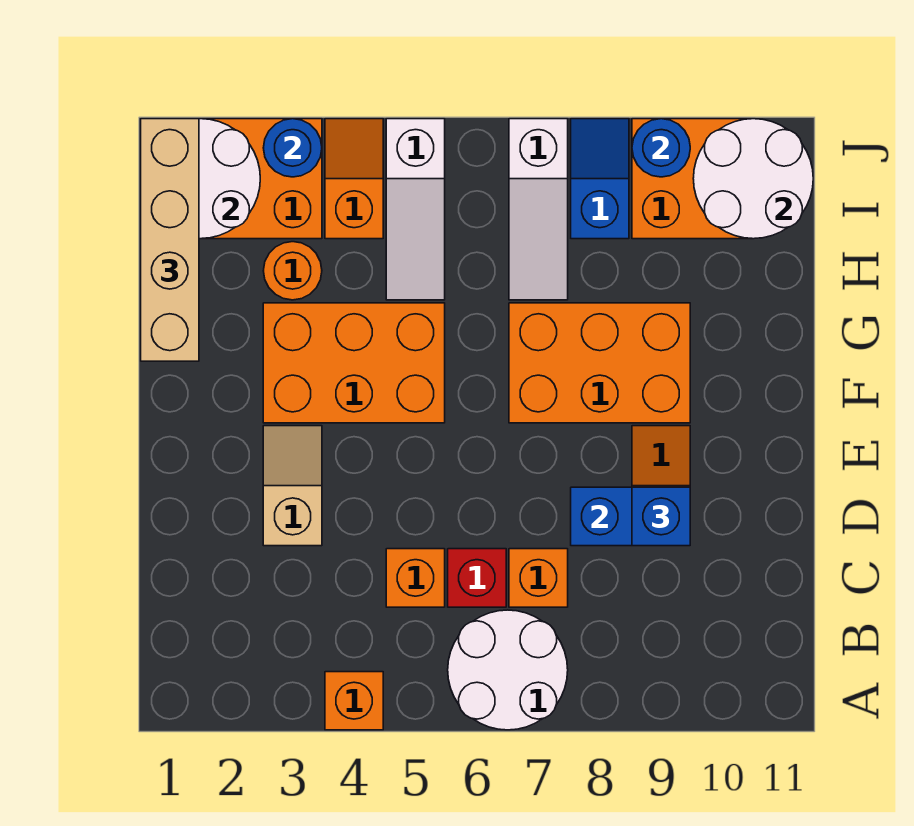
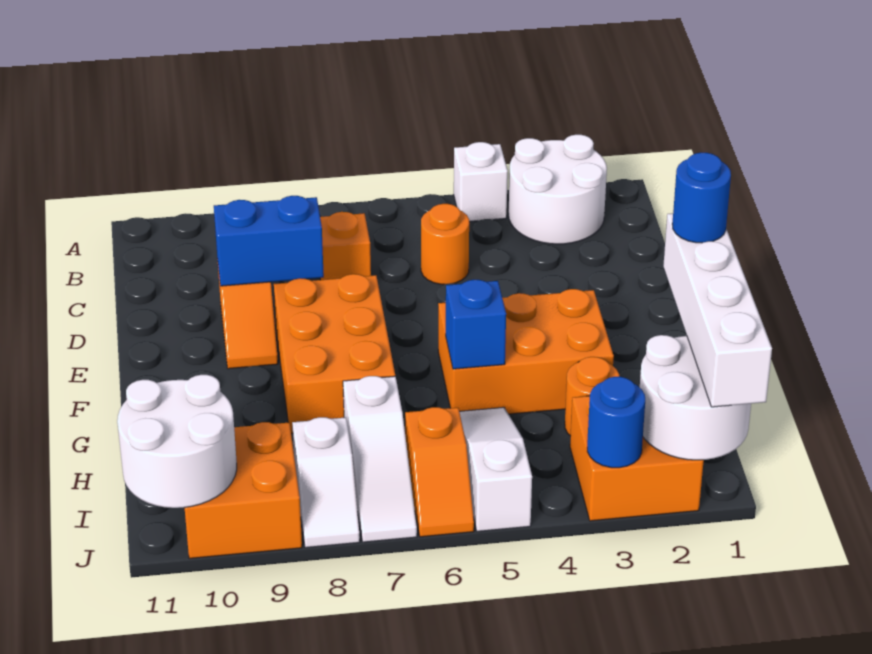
orange brick A4 level 1 -> white brick A4 level 1
white round brick A6:B7 level 1 -> white round brick A2:B3 level 1
orange brick C5 level 1 -> orange round brick C5 level 1
red brick C6 level 1 -> none
tan slope D3:E3 level 1 top D -> none
blue brick D9 level 3 -> blue brick G5 level 2
orange brick F7:G9 level 1 -> orange brick E7:G8 level 1
tan brick G1:J1 level 3 -> white brick G1:J1 level 3
white slope H7:J7 level 1 top J -> white slope H7:J7 level 1 top H
orange slope I4:J4 level 1 top I -> orange slope I6:J6 level 1 top I
blue slope I8:J8 level 1 top I -> white slope I8:J8 level 1 top I
blue round brick J9 level 2 -> blue round brick G1 level 4

